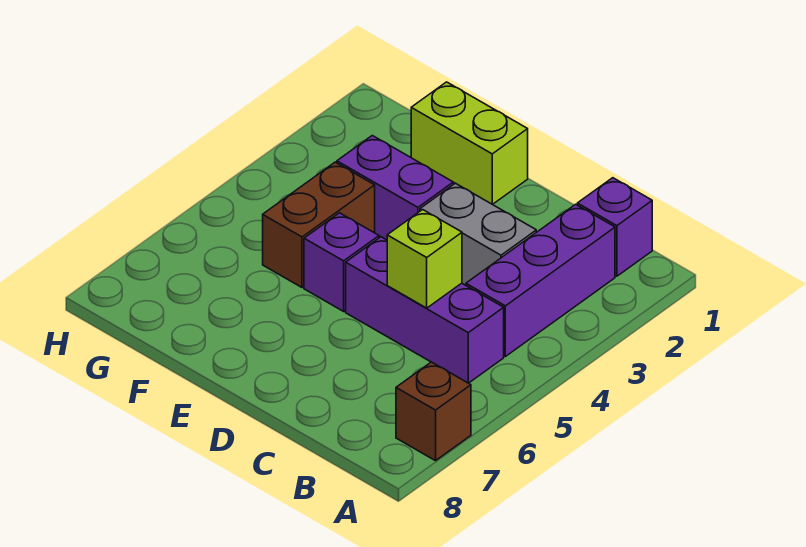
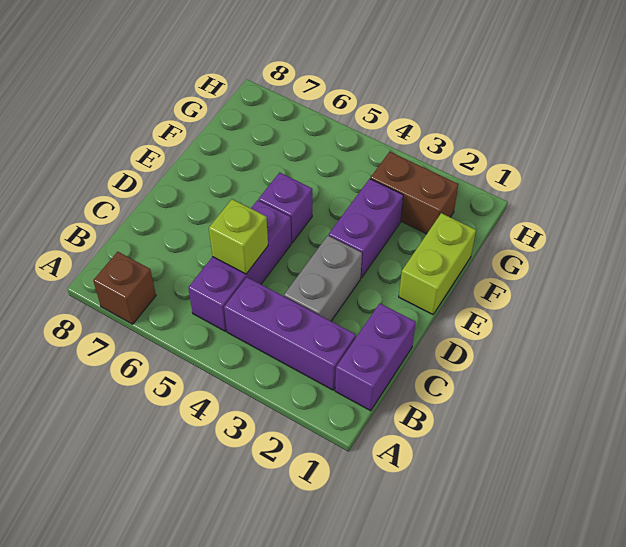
purple brick B1 level 1 -> purple brick B1:C1 level 1
brown brick F4:F5 level 1 -> brown brick G2:G3 level 1

